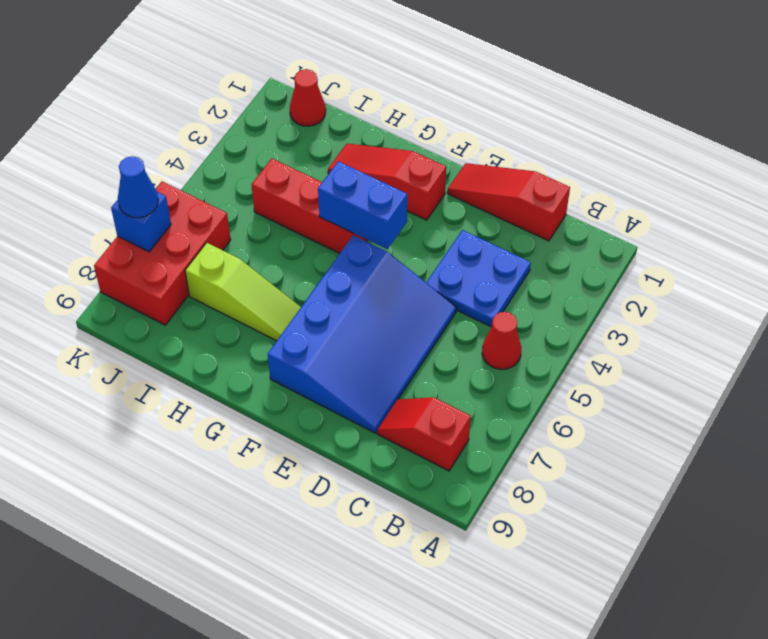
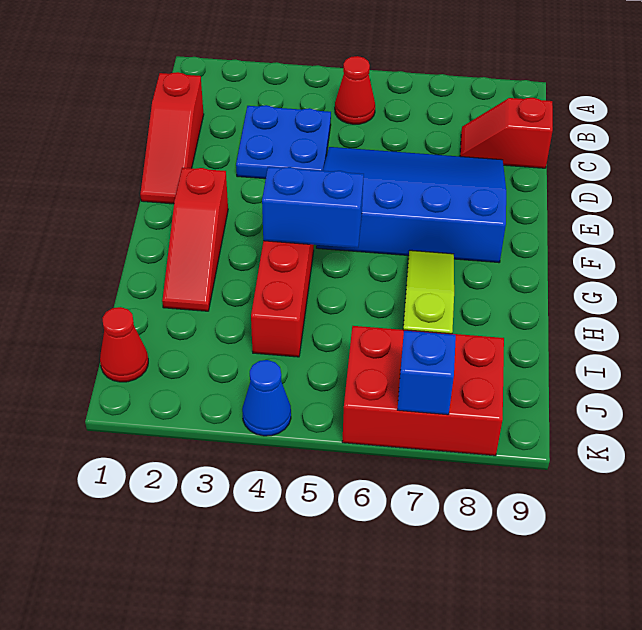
red slope B8:C8 level 1 top B -> red slope C8:C9 level 1 top 9
blue brick F4:G4 level 2 -> blue brick G4:G5 level 2
blue cone K7 level 3 -> blue cone K4 level 1

